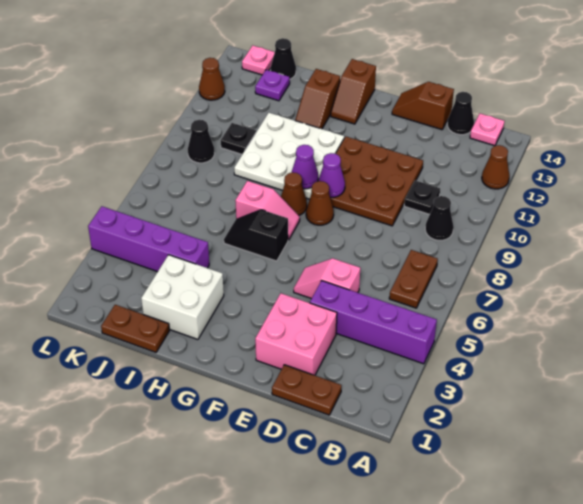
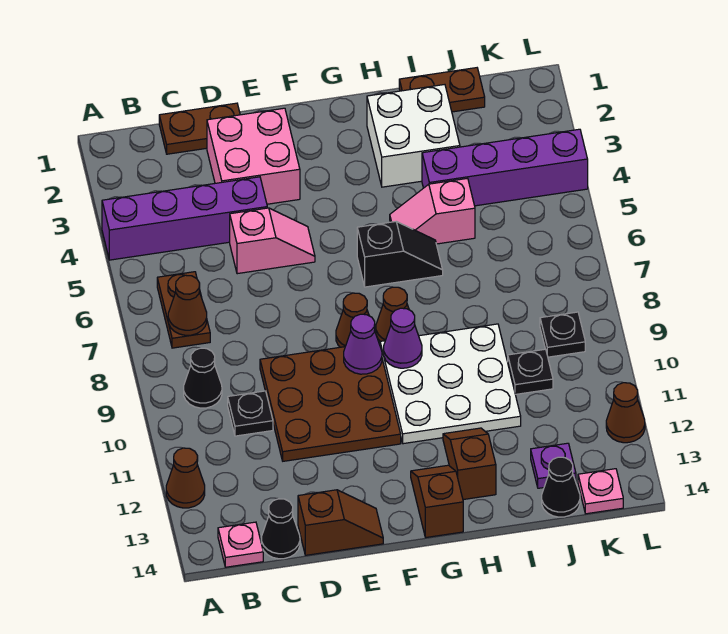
none -> brown cone B7 level 2
pink slope G7:H7 level 1 top H -> pink slope H5:I5 level 1 top I
black cone K9 level 1 -> black plate K9 level 1

